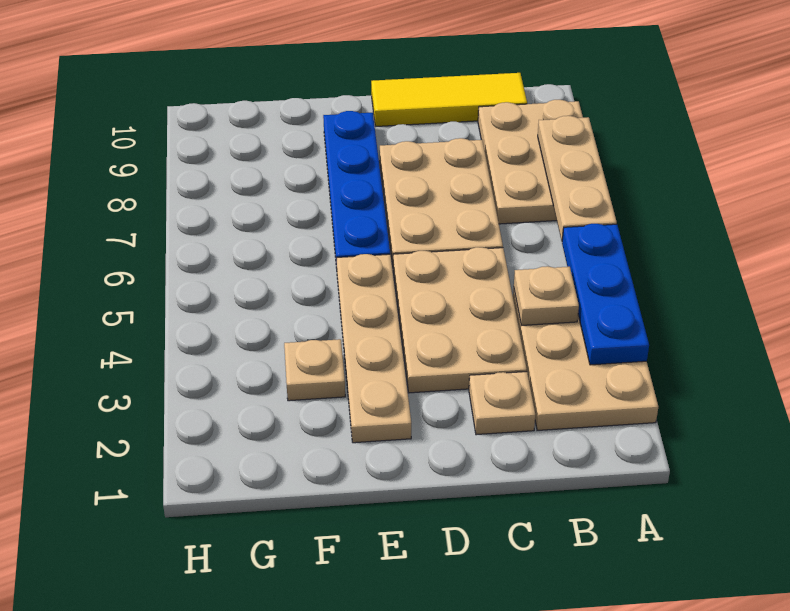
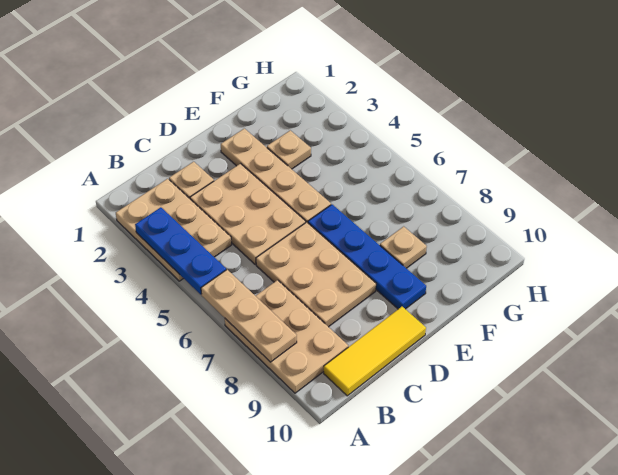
tan plate B4 level 2 -> tan plate F8 level 1

